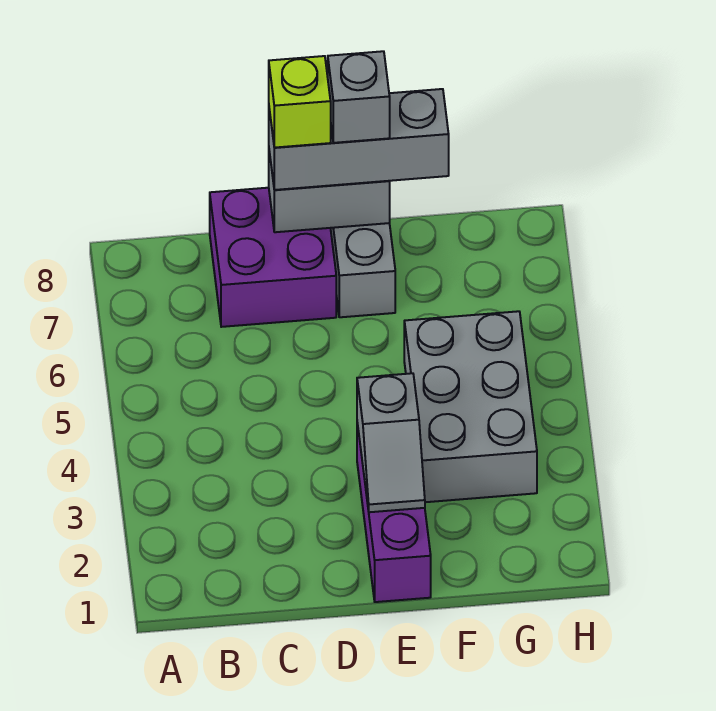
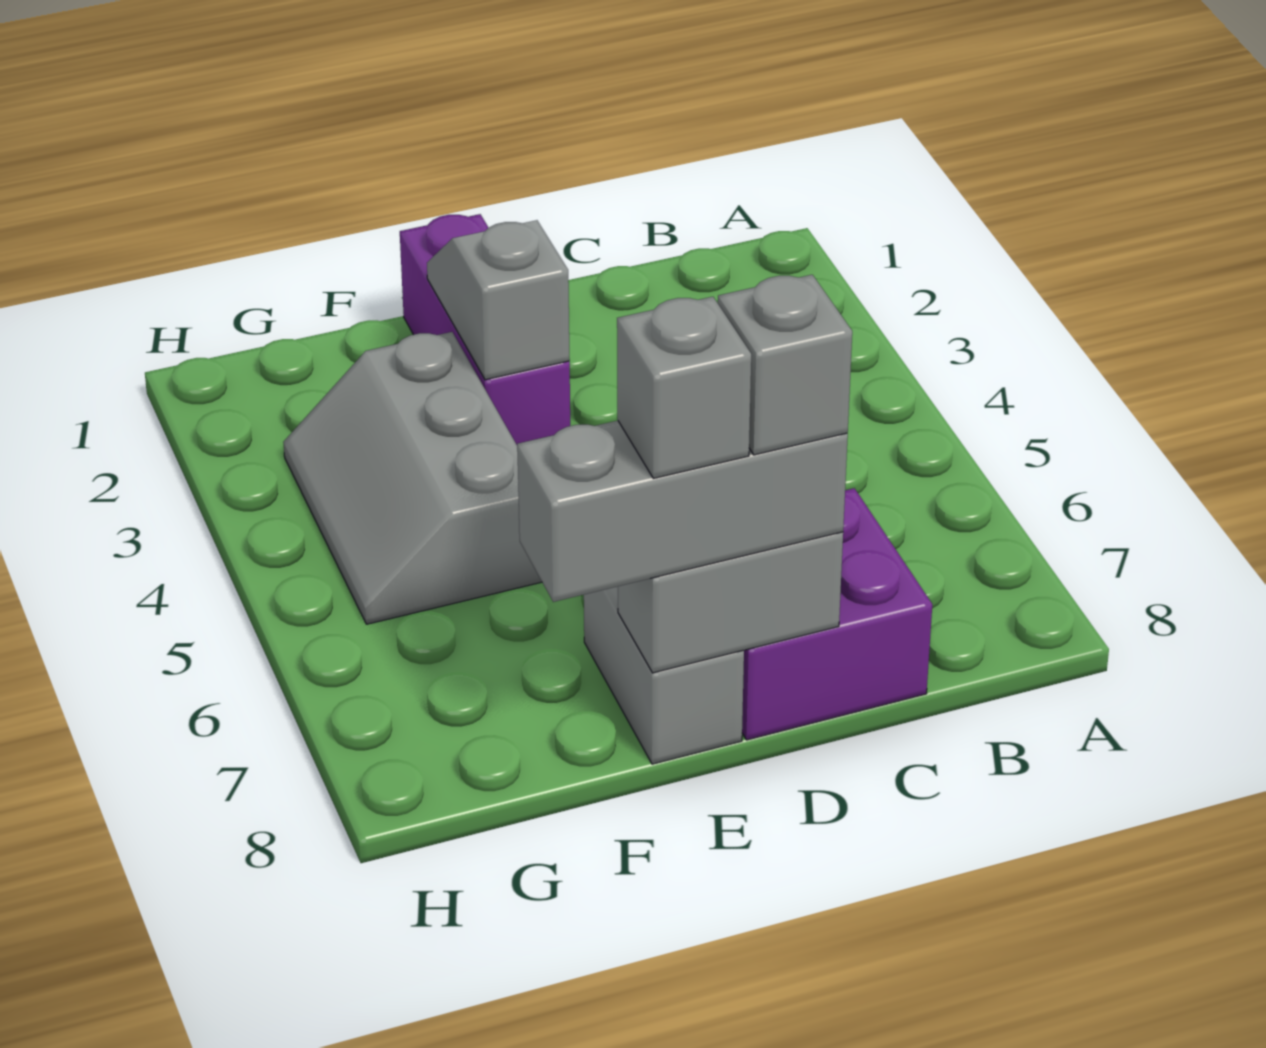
lime brick D8 level 4 -> grey brick D8 level 4
grey brick F3:G5 level 1 -> grey slope F3:G5 level 1 top F

